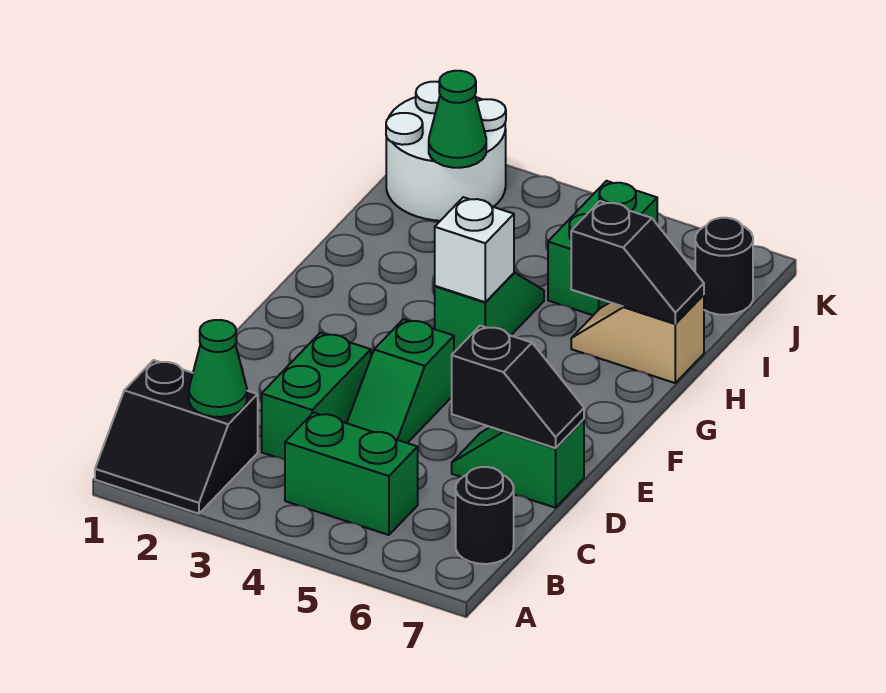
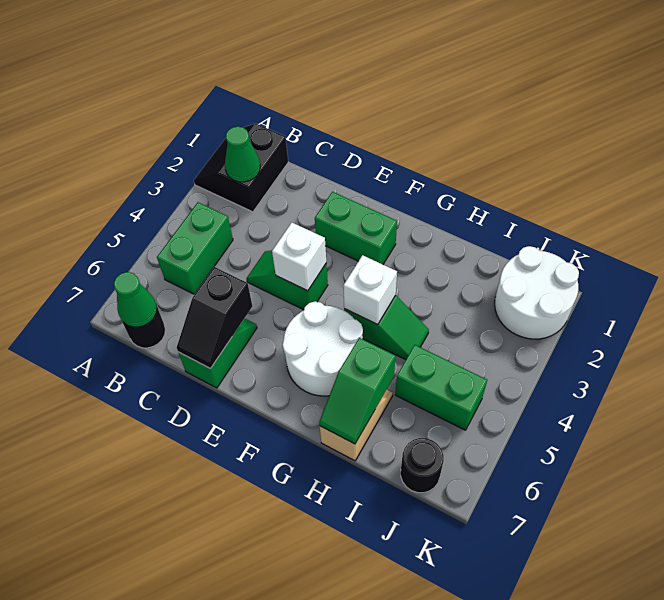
green brick C3:D3 level 1 -> green brick E2:F2 level 1
none -> white brick E4 level 2
none -> white round brick F5:G6 level 1
black slope H6:H7 level 2 top 6 -> green slope H6:H7 level 2 top 6
green cone J2 level 2 -> green cone B7 level 2

